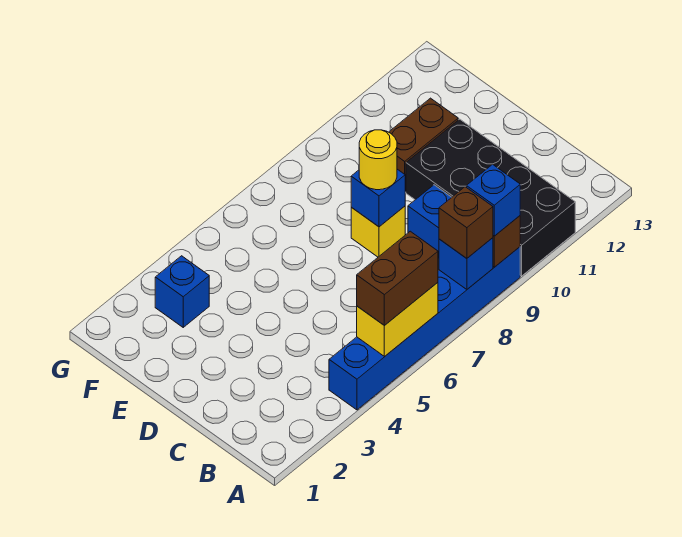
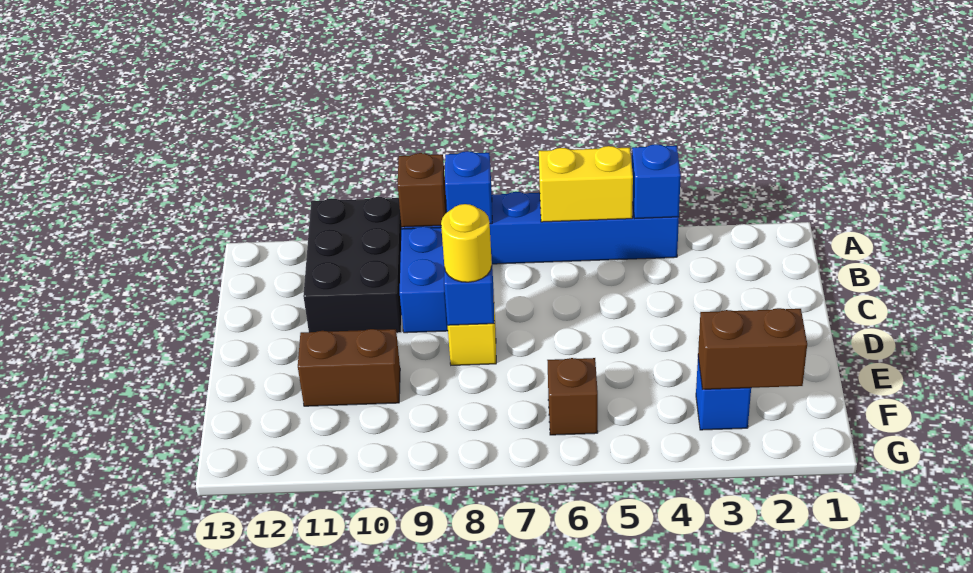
brown brick A5:A6 level 3 -> brown brick F2:F3 level 2
brown brick A8 level 3 -> brown brick F6 level 1
blue brick A9 level 3 -> blue brick A4 level 2
black brick A10:D11 level 1 -> black brick A10:C11 level 1

